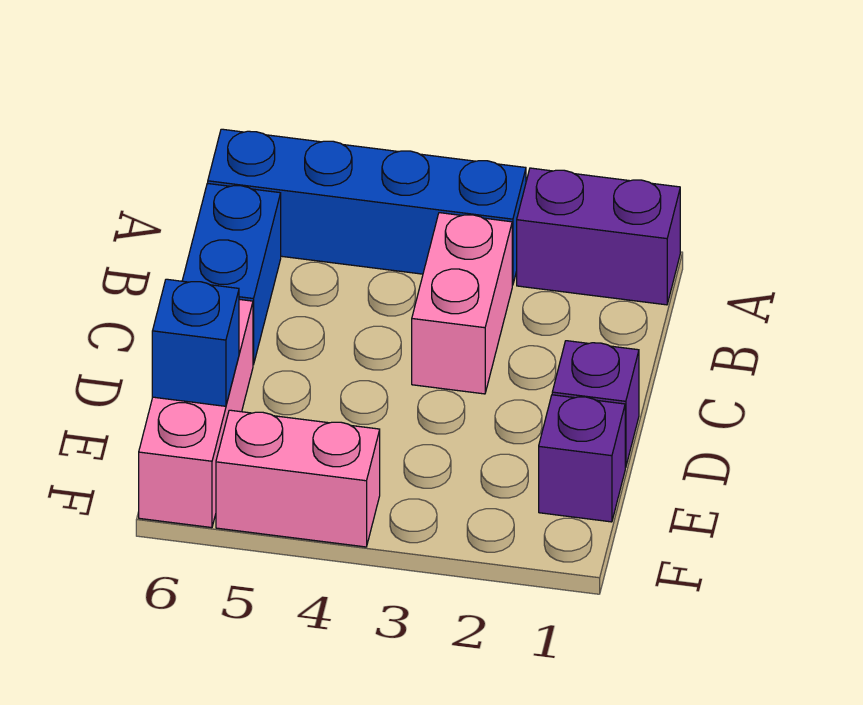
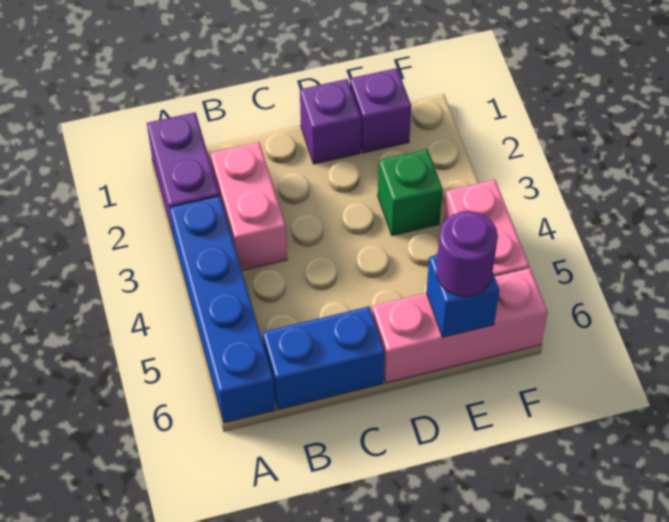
pink brick B3:C3 level 1 -> pink brick B2:B3 level 1
none -> green brick E3 level 1
none -> purple round brick E6 level 3

